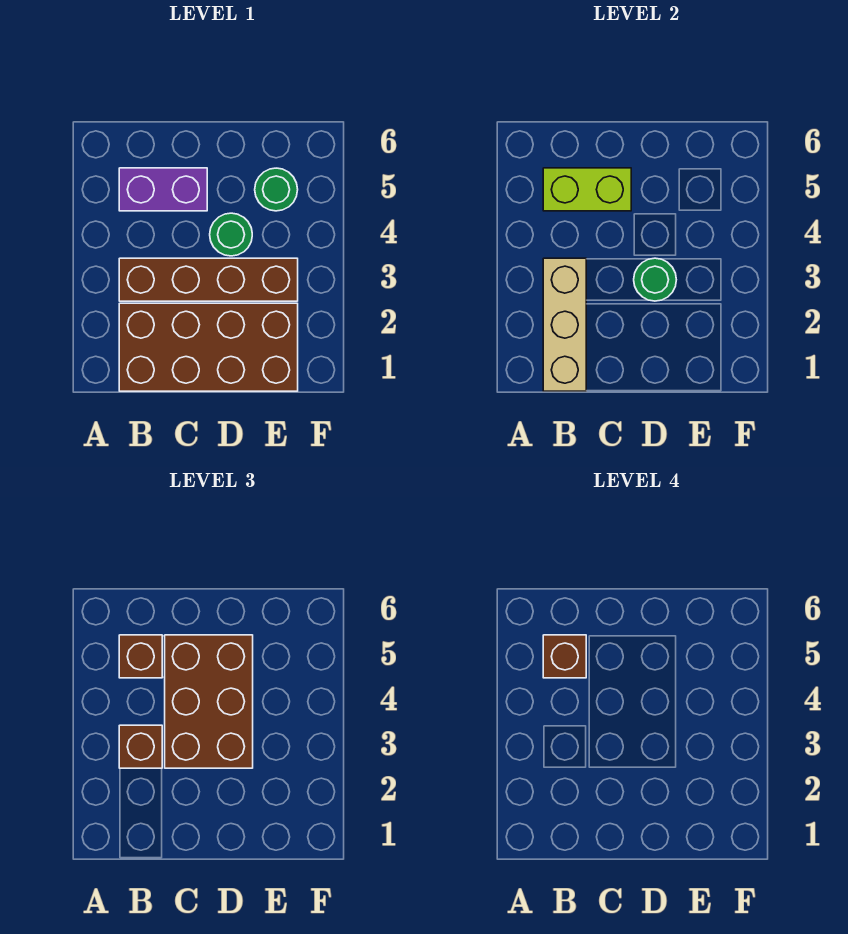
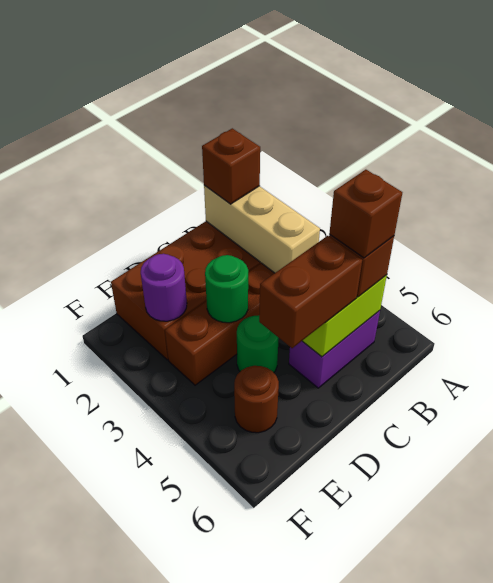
brown brick B3 level 3 -> brown brick B1 level 3
brown brick C3:D5 level 3 -> brown brick C5:D5 level 3
none -> purple round brick E2 level 2
green round brick E5 level 1 -> brown round brick E5 level 1

